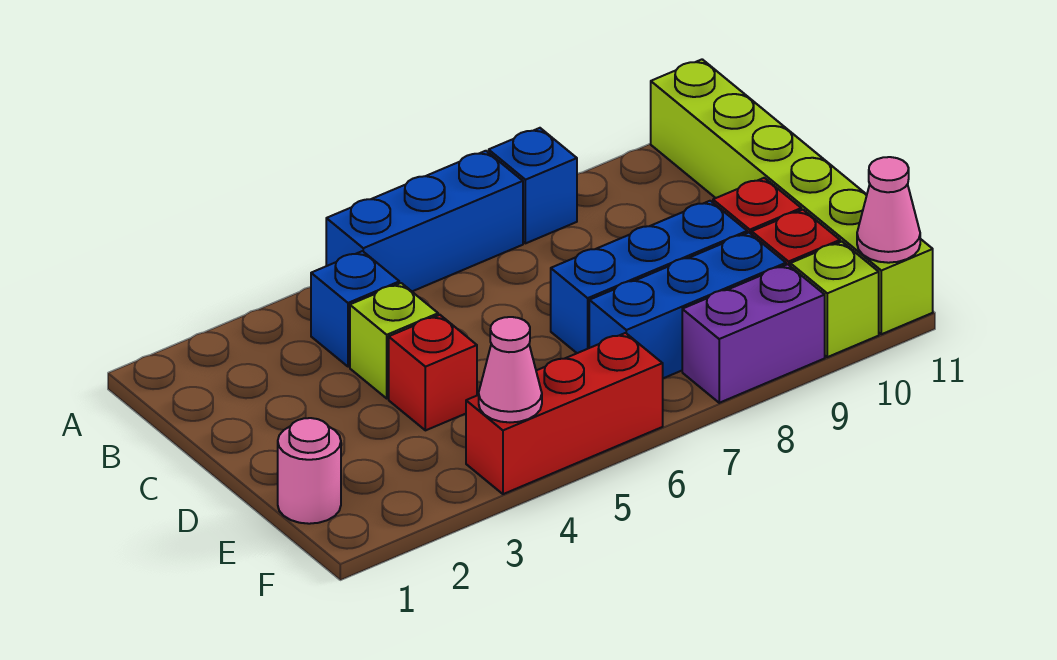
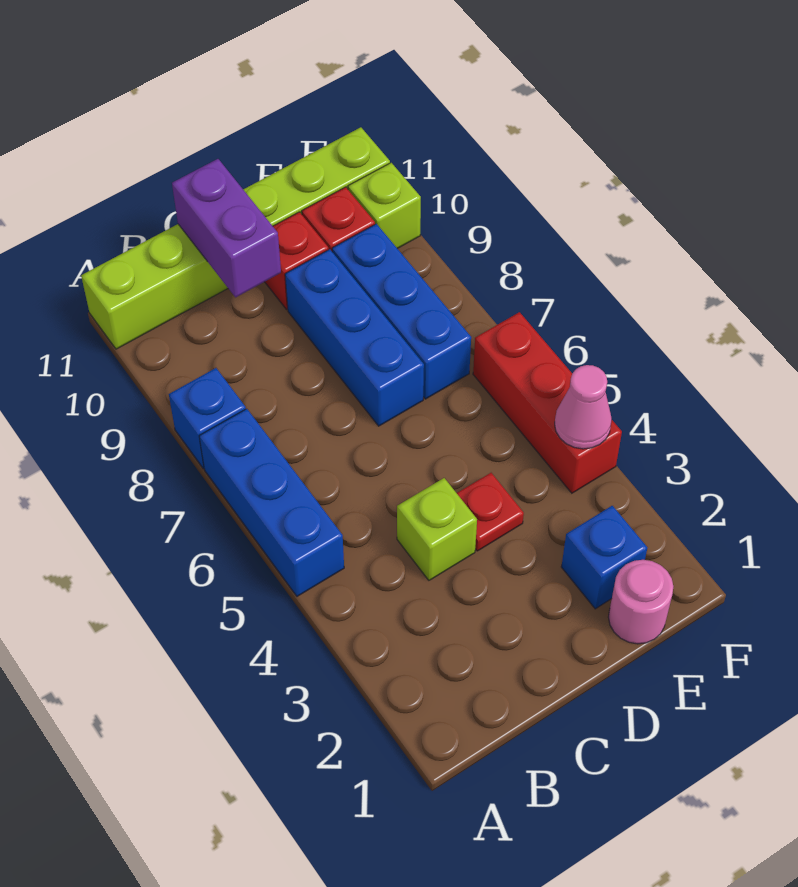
blue brick B4 level 1 -> blue brick E2 level 1
red brick D4 level 1 -> red plate D4 level 1
purple brick F8:F9 level 1 -> purple brick C10:C11 level 2
pink cone F11 level 2 -> none

